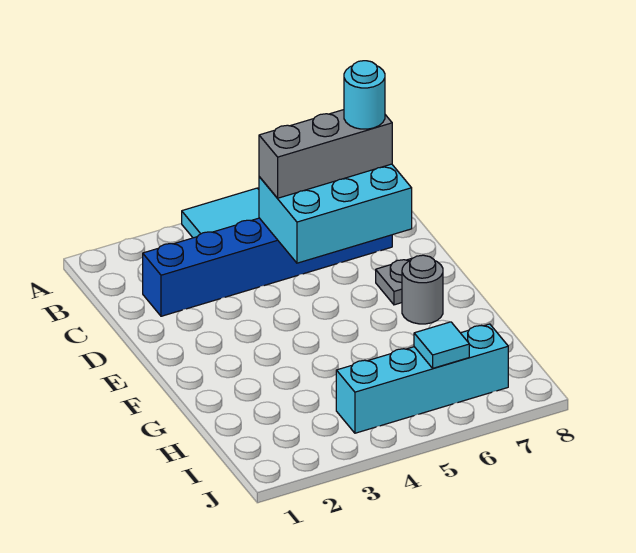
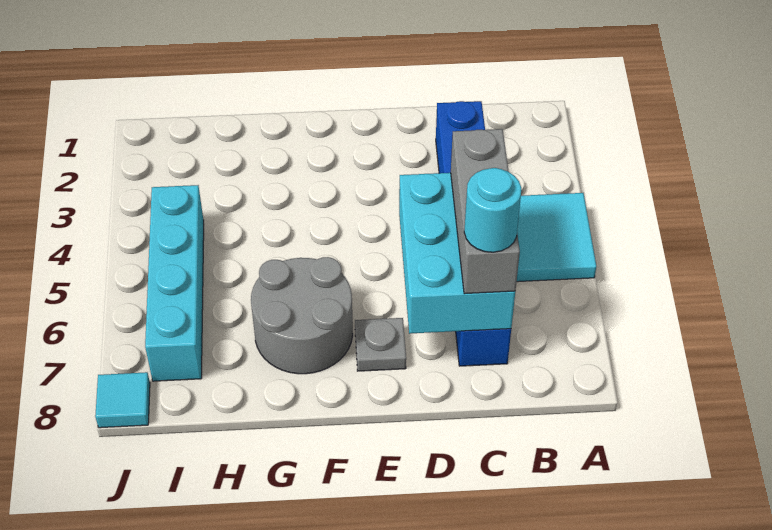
grey round brick F7 level 1 -> grey round brick F6:G7 level 1
cyan tile I6 level 2 -> cyan tile J8 level 1

